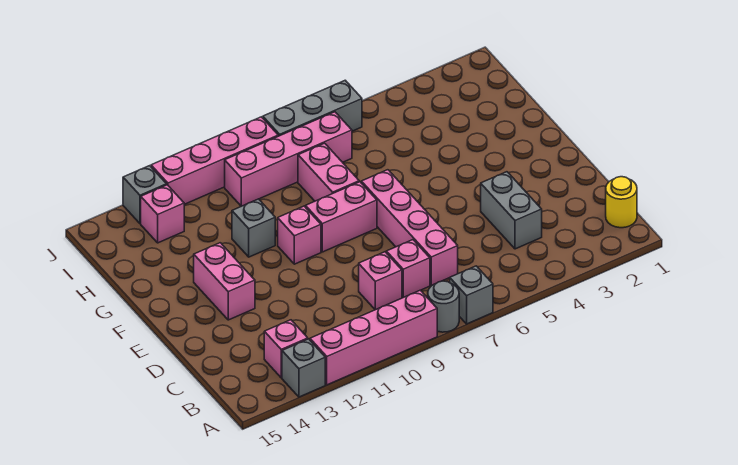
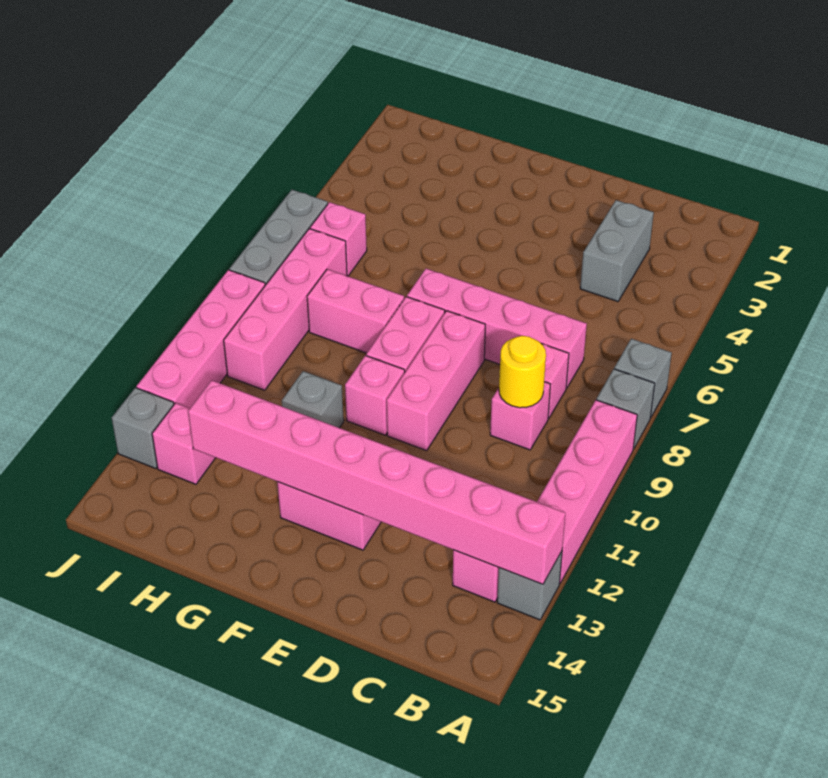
grey round brick A8 level 1 -> grey brick A8 level 1
none -> pink brick A13:H13 level 2
yellow round brick B1 level 1 -> yellow round brick C9 level 2
grey brick C4:D4 level 1 -> grey brick C3:C4 level 1
none -> pink brick E8:E10 level 1
none -> pink brick I6 level 1

